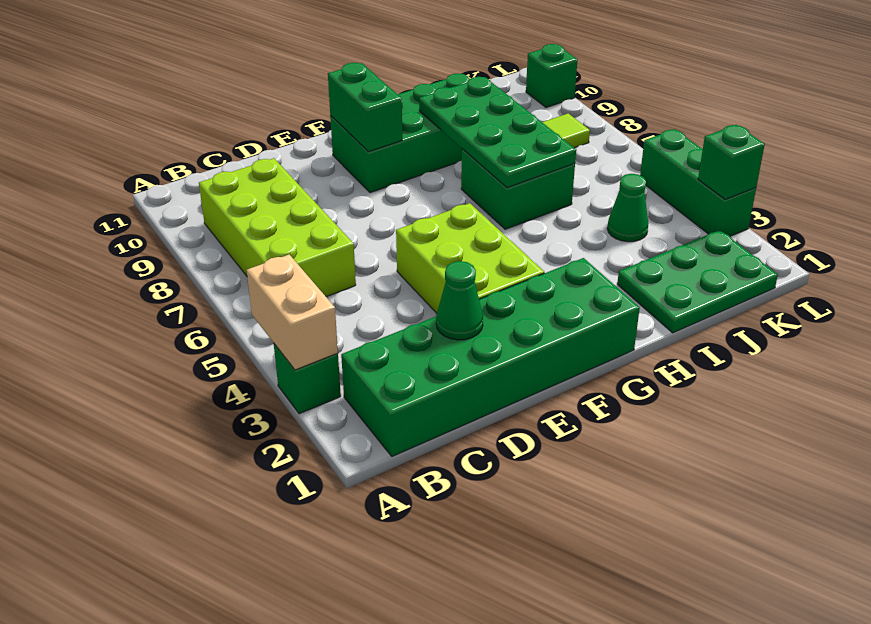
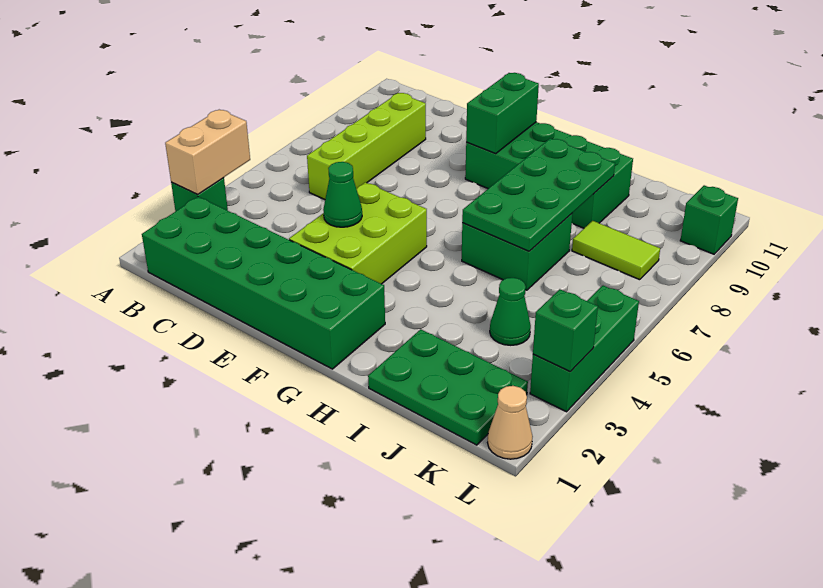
lime brick B6:C9 level 1 -> lime brick C6:C9 level 1
green cone D2 level 2 -> green cone E4 level 2
none -> tan cone L1 level 1

